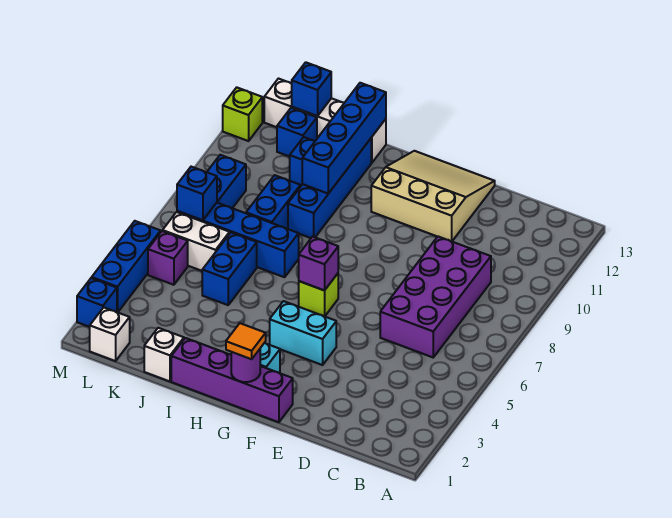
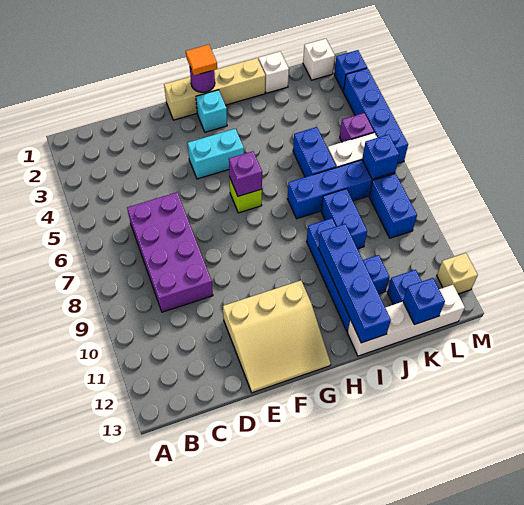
purple brick F1:I1 level 1 -> tan brick F1:I1 level 1
blue brick M3:M5 level 1 -> blue brick M3:M6 level 1
lime brick M12 level 1 -> tan brick M12 level 1

